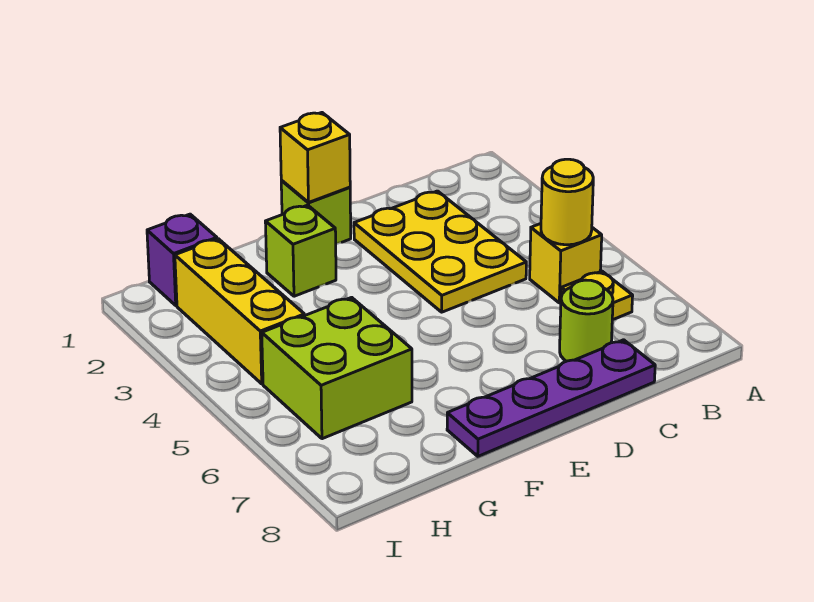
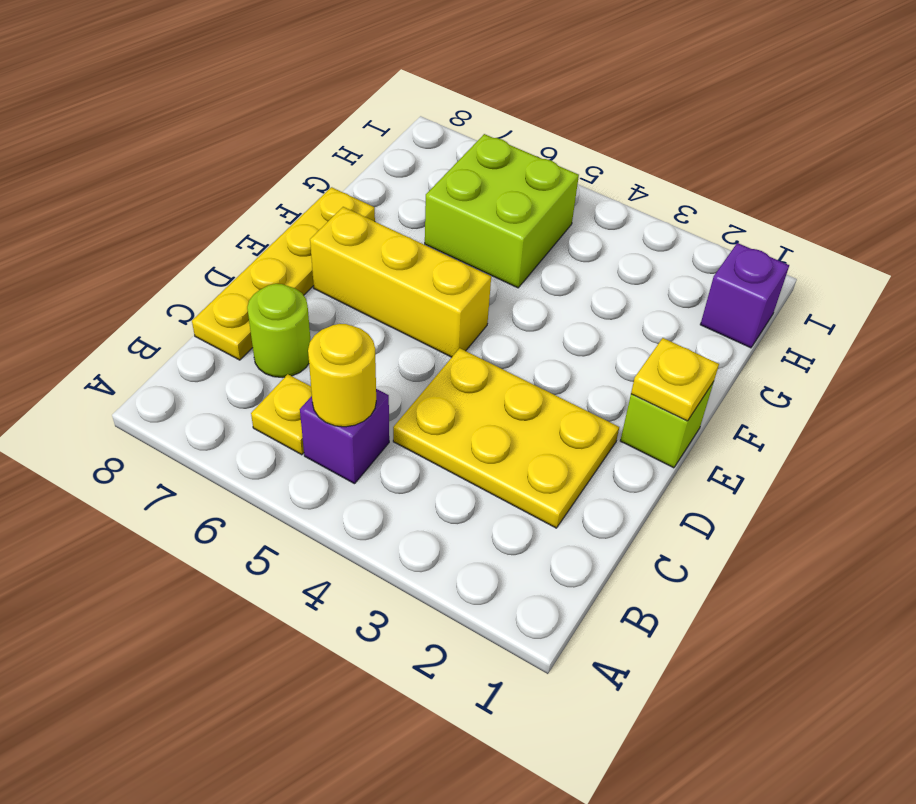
yellow brick B5 level 1 -> purple brick B5 level 1
purple plate C8:F8 level 1 -> yellow plate C8:F8 level 1
yellow brick E1 level 2 -> yellow plate E1 level 2
lime brick F2 level 1 -> none
yellow brick H2:H4 level 1 -> yellow brick E5:E7 level 1

